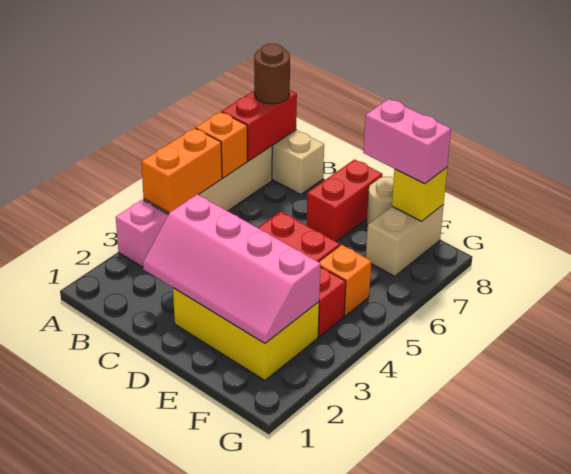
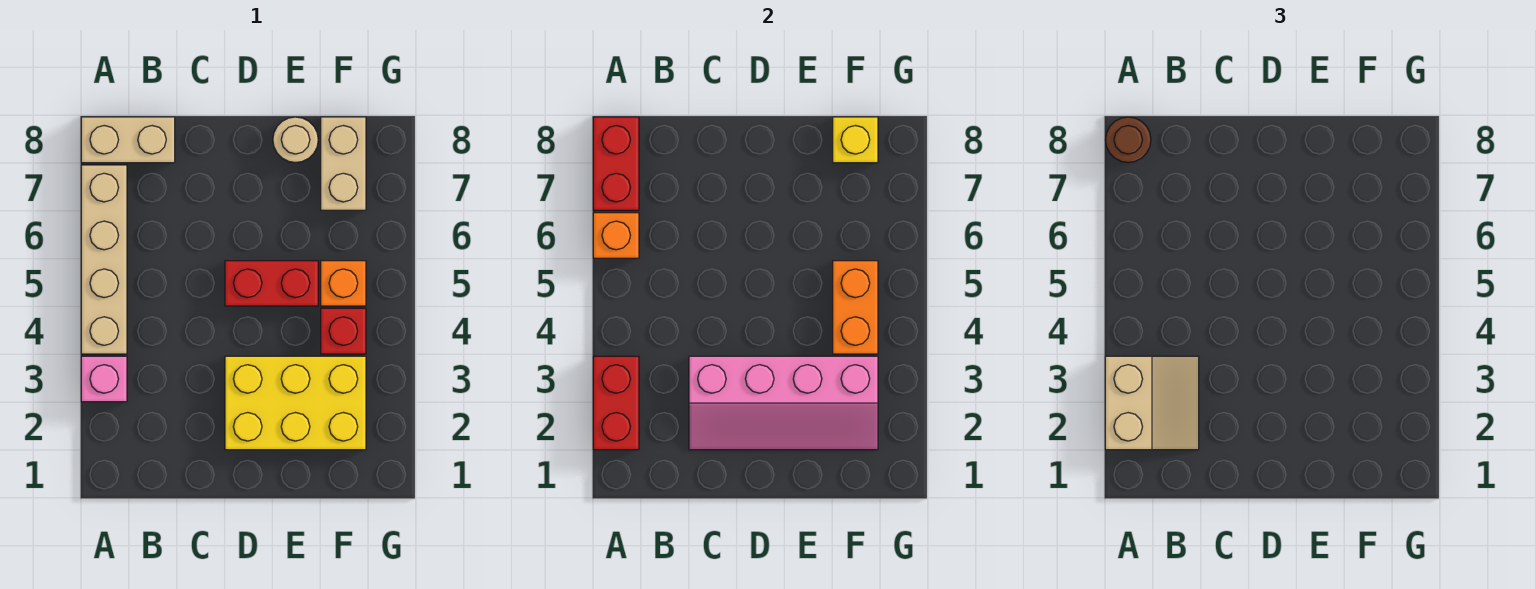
none -> tan slope A2:B3 level 3 top A
orange brick A4:A5 level 2 -> orange brick F4:F5 level 2
red brick D7:D8 level 1 -> red brick A2:A3 level 2
pink brick E8:F8 level 3 -> none

